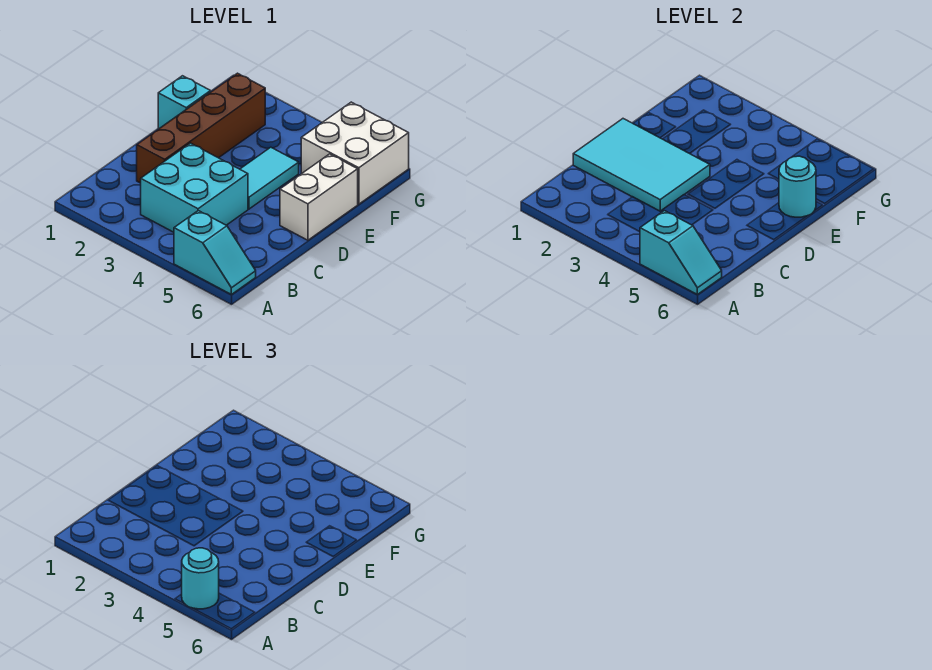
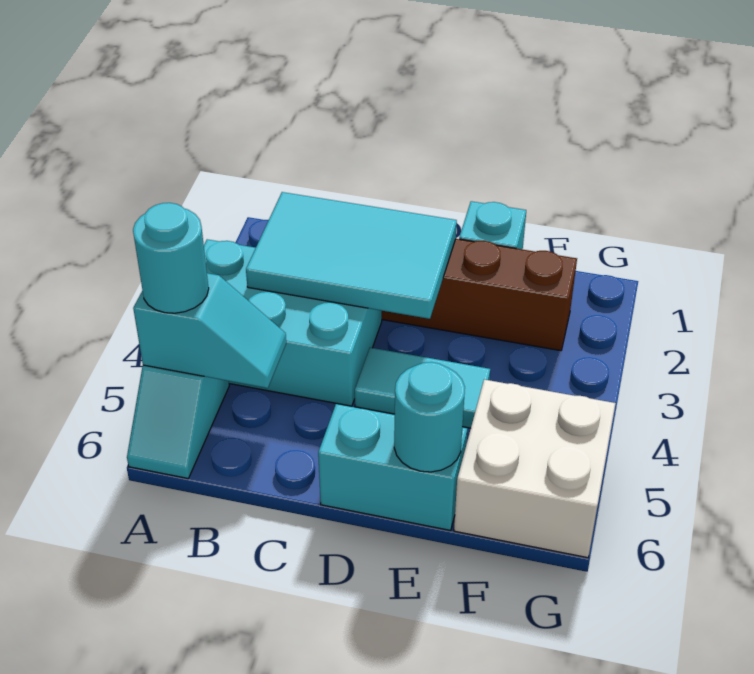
cyan slope A5:A6 level 2 top 5 -> cyan slope A5:B5 level 2 top A
cyan brick B3:C4 level 1 -> cyan brick A3:C4 level 1
cyan tile C1:D3 level 2 -> cyan tile B2:D3 level 2
white brick D6:E6 level 1 -> cyan brick D6:E6 level 1

